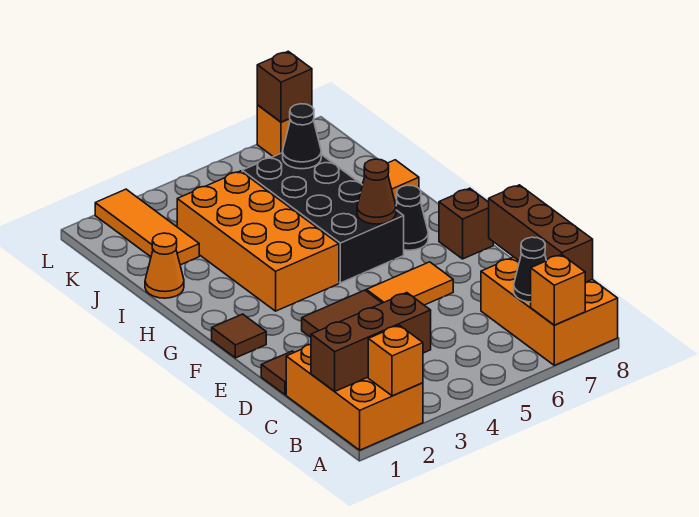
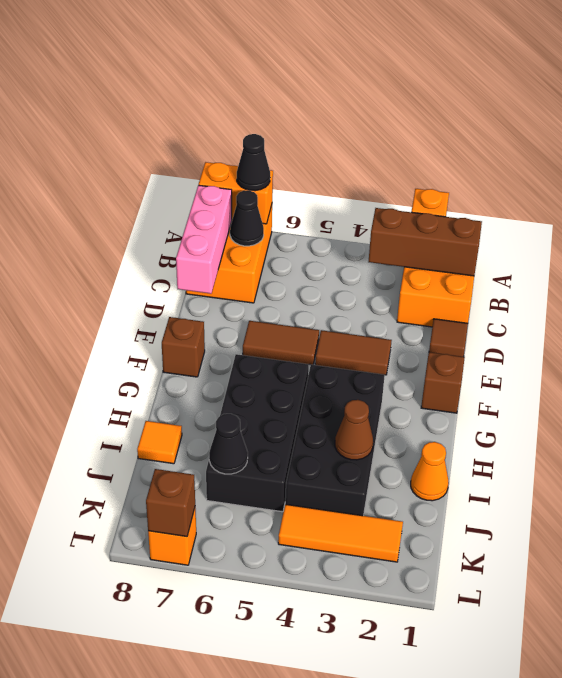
orange brick A7 level 2 -> orange brick A7:A8 level 2
brown brick B8:D8 level 2 -> pink brick B8:D8 level 2
orange tile E5:E6 level 1 -> brown tile E5:E6 level 1
brown tile F1 level 1 -> brown brick F1 level 1
orange brick G3:J4 level 1 -> black brick G3:J4 level 1
brown cone G6 level 2 -> brown cone I3 level 2
black cone G7 level 1 -> black cone A7 level 3
orange tile J2:L2 level 1 -> orange tile K2:K4 level 1

